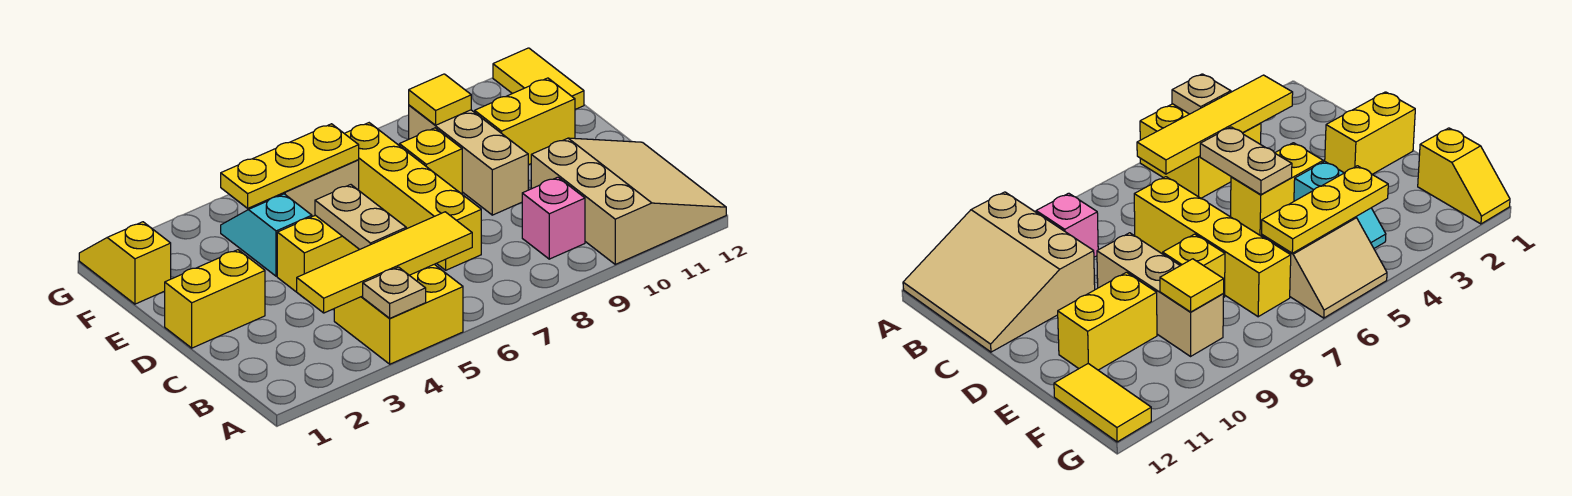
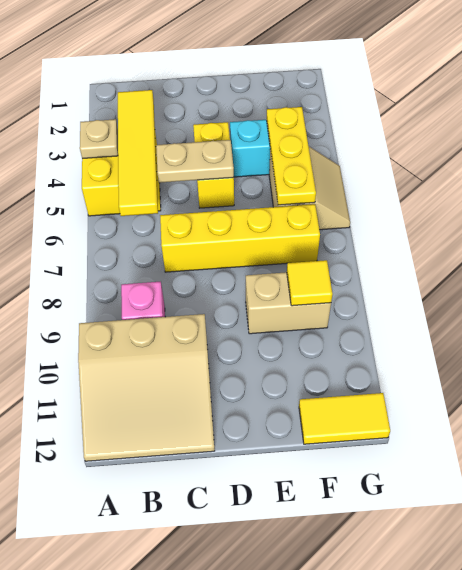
yellow brick D1:D2 level 1 -> none
tan brick D9:F9 level 1 -> tan brick E9:F9 level 1
yellow brick E8 level 1 -> none
yellow brick E10:E11 level 1 -> none
yellow slope F1:G1 level 1 top F -> none

